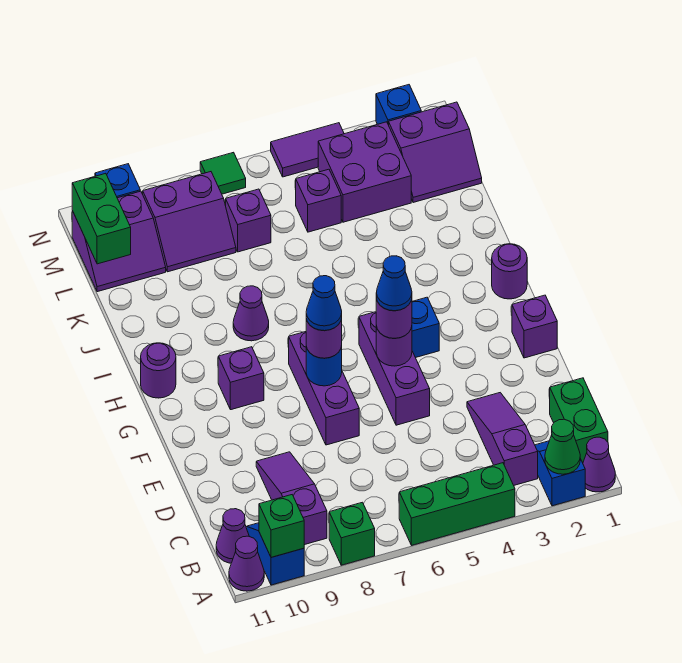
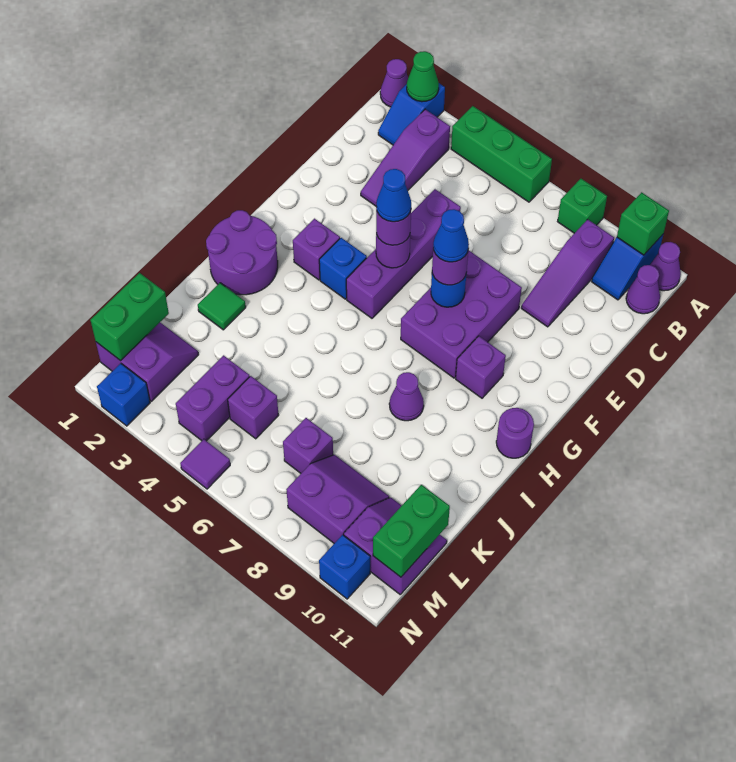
green brick B1:C1 level 1 -> green brick L1:M1 level 2
purple brick E5:G5 level 1 -> purple brick D5:G5 level 1
purple brick E7:G7 level 1 -> purple brick E7:G8 level 1
purple brick F1 level 1 -> purple brick G3 level 1
purple round brick H1 level 1 -> purple round brick H1:I2 level 1
purple brick L3:M4 level 1 -> purple brick L4:M4 level 1
purple tile N4:N5 level 1 -> purple tile N5 level 1
green tile N7 level 1 -> green tile J2 level 1

